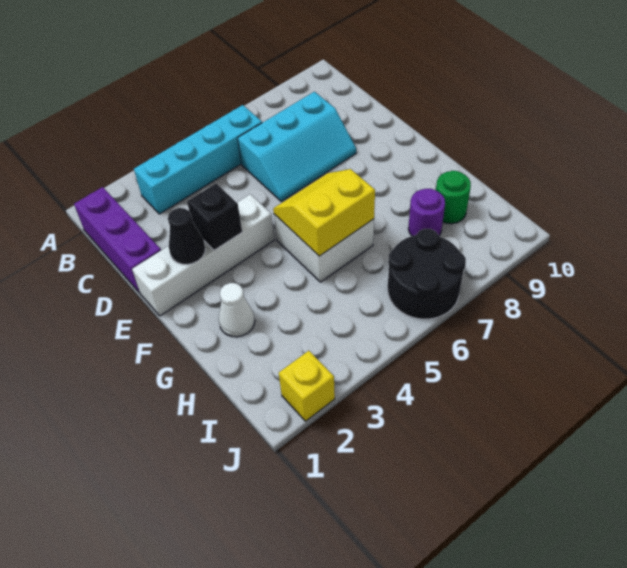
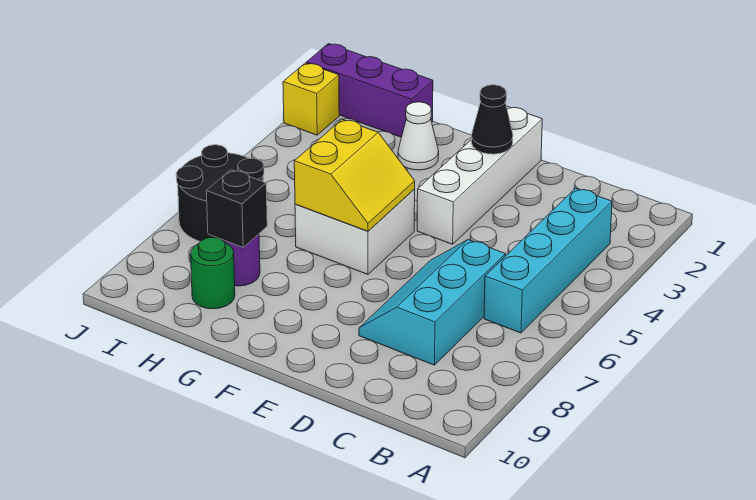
purple brick B1:D1 level 1 -> purple brick H1:J1 level 1
black brick E3 level 2 -> black brick H8 level 2

